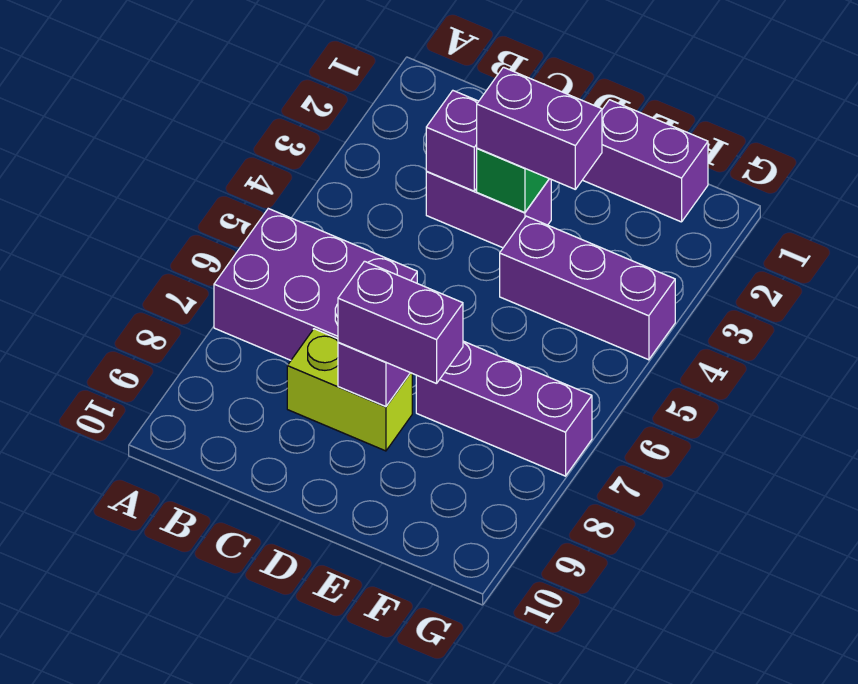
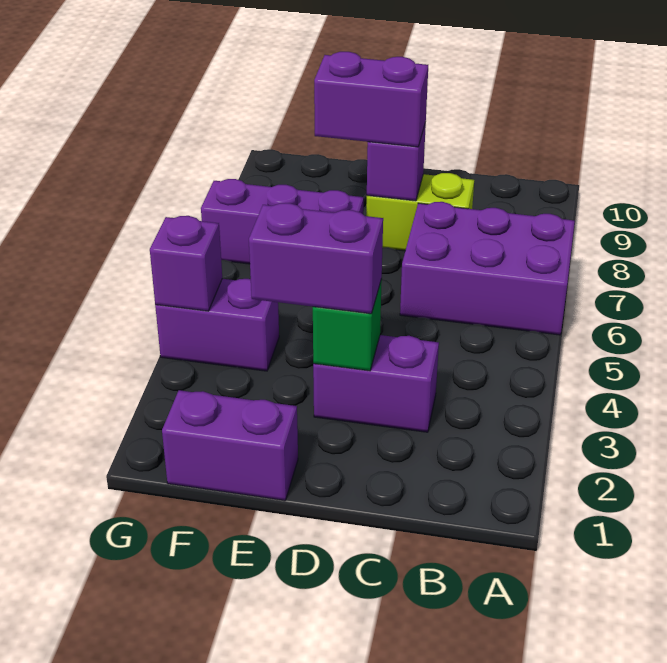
purple brick C3 level 2 -> purple brick G4 level 2
purple brick E4:G4 level 1 -> purple brick F4:G4 level 1

